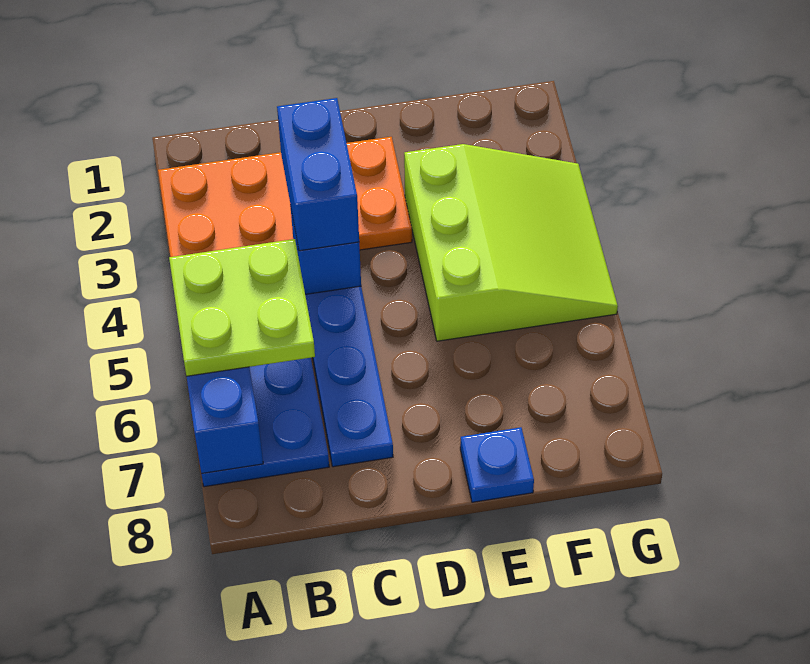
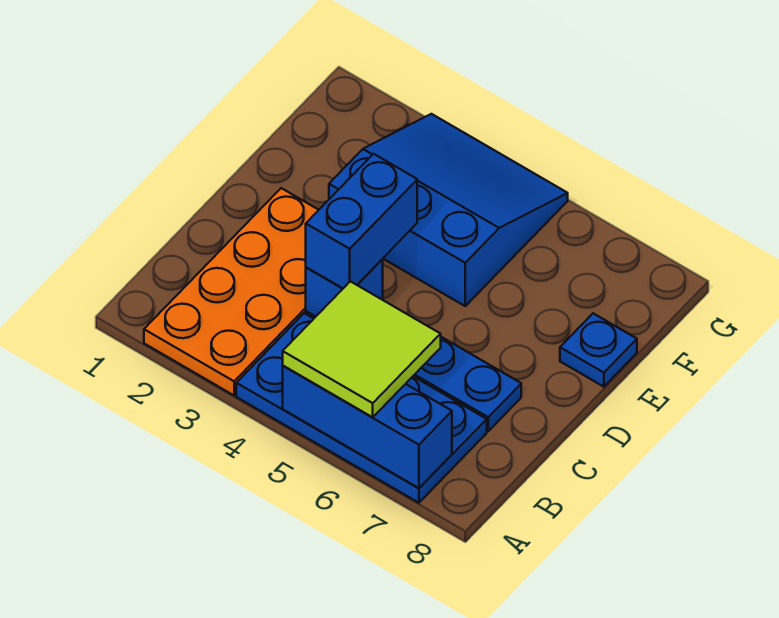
lime plate A5:B6 level 3 -> lime tile A5:B6 level 3
blue brick C3:C4 level 3 -> blue brick C4:D4 level 3
lime slope E3:G5 level 1 top E -> blue slope E3:G5 level 1 top E

